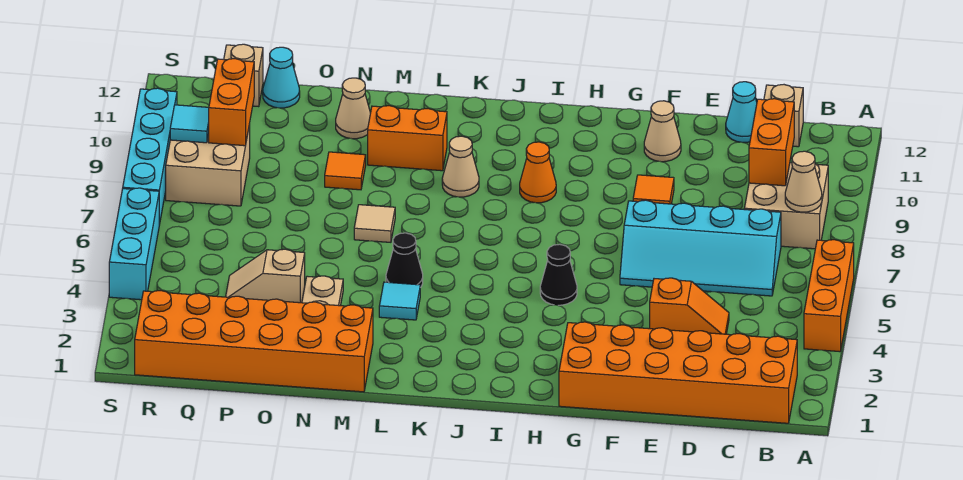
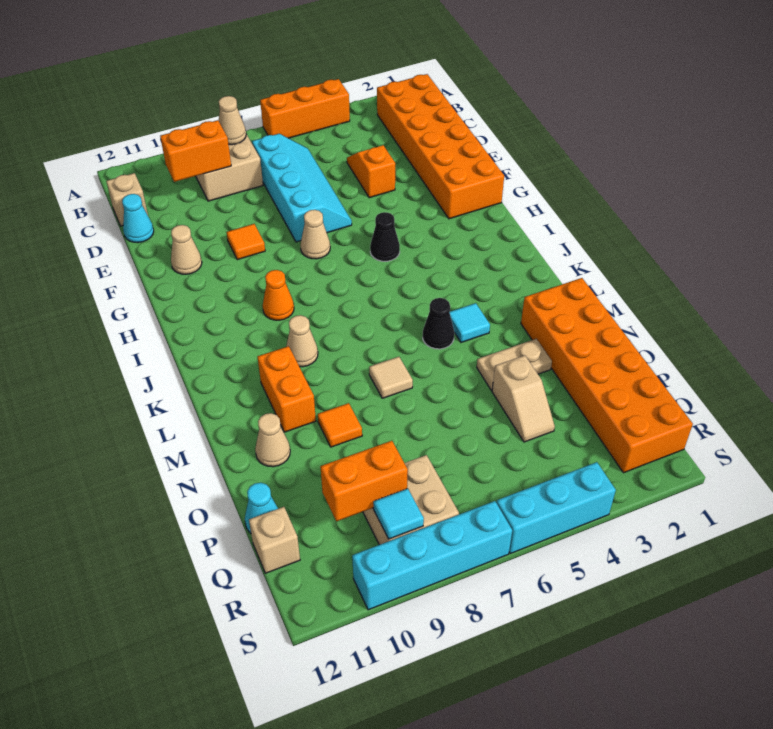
none -> tan cone G7 level 1

